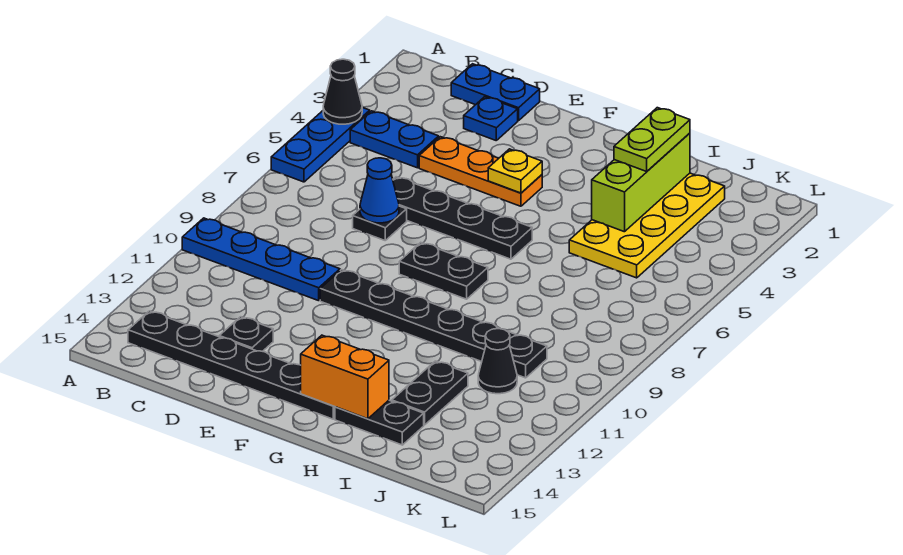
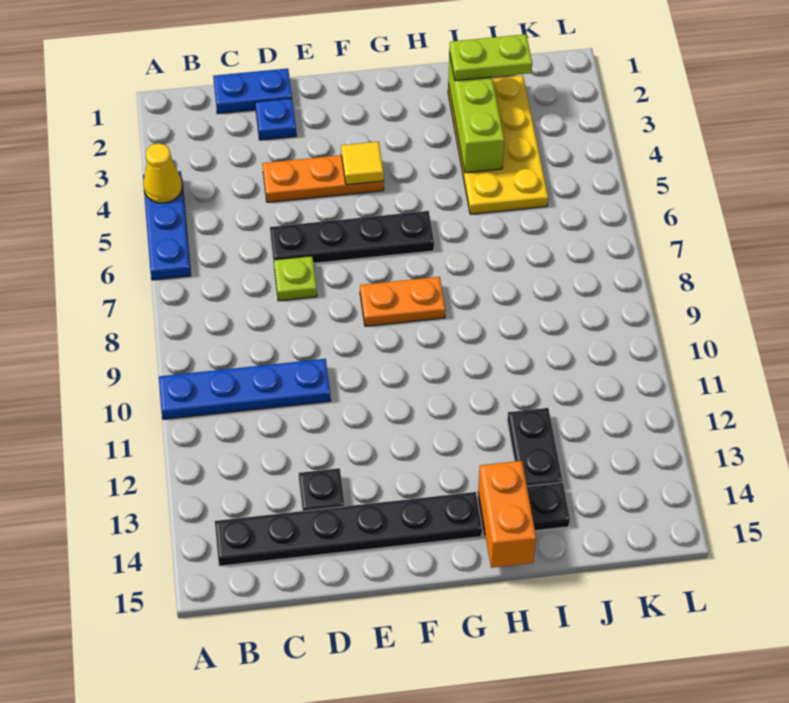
black cone A4 level 2 -> yellow cone A4 level 2
blue plate B4:C4 level 1 -> none
black plate D7 level 1 -> lime plate D7 level 1
blue cone D7 level 2 -> none
black plate E10:J10 level 1 -> none
yellow plate F4 level 2 -> yellow tile F4 level 2
black plate F8:G8 level 1 -> orange plate F8:G8 level 1
orange brick G14:H14 level 2 -> orange brick H14:H15 level 2
lime plate I2:I3 level 3 -> lime plate I2:J2 level 3
black cone J11 level 1 -> none

